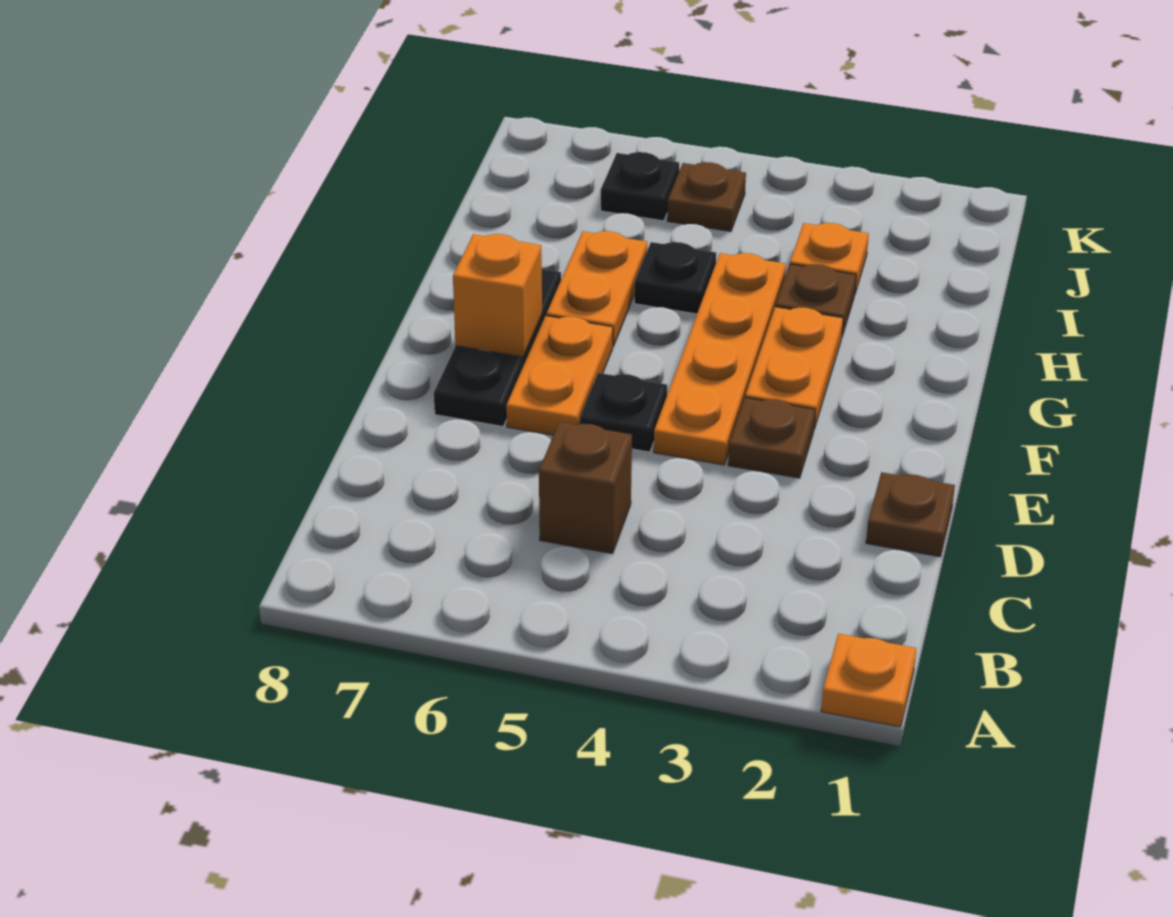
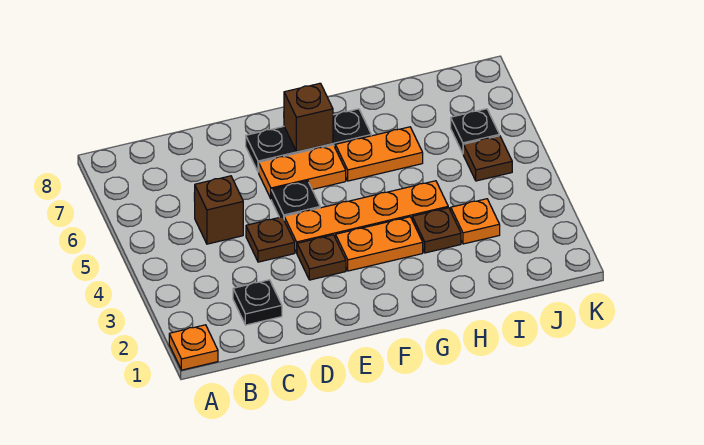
brown plate D1 level 1 -> brown plate D4 level 1
orange brick F7 level 2 -> brown brick F7 level 2
black plate H5 level 1 -> black plate C2 level 1

